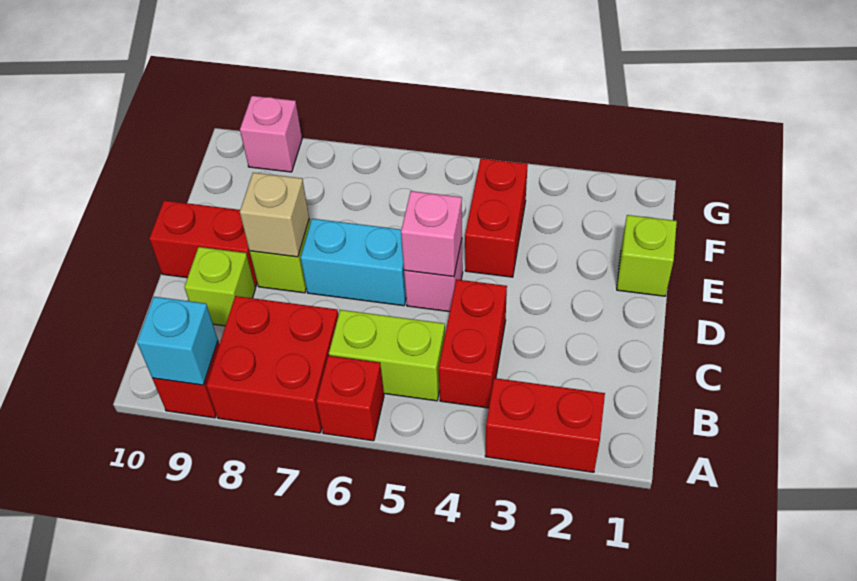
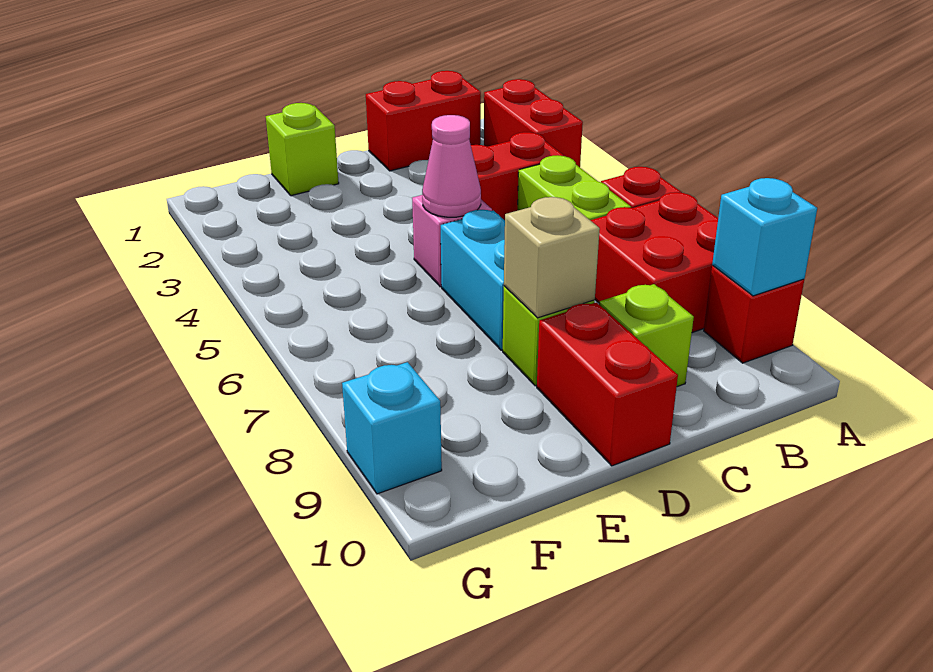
pink brick D5 level 2 -> pink cone D5 level 2
red brick E4:F4 level 1 -> red brick B1:C1 level 1
pink brick G9 level 1 -> cyan brick G9 level 1

